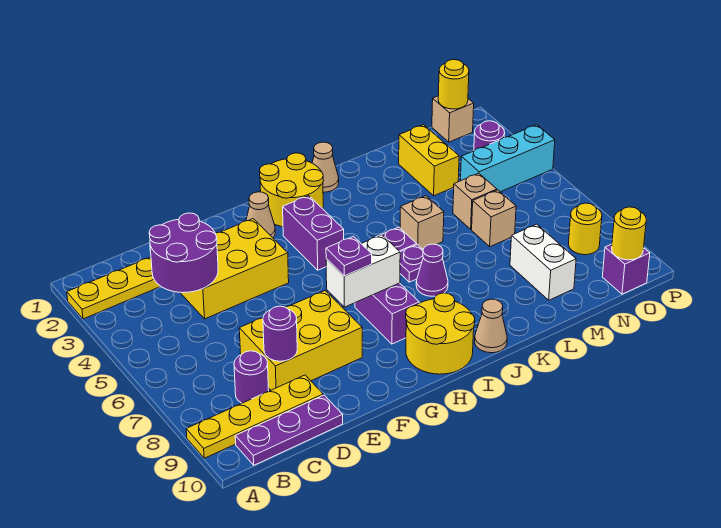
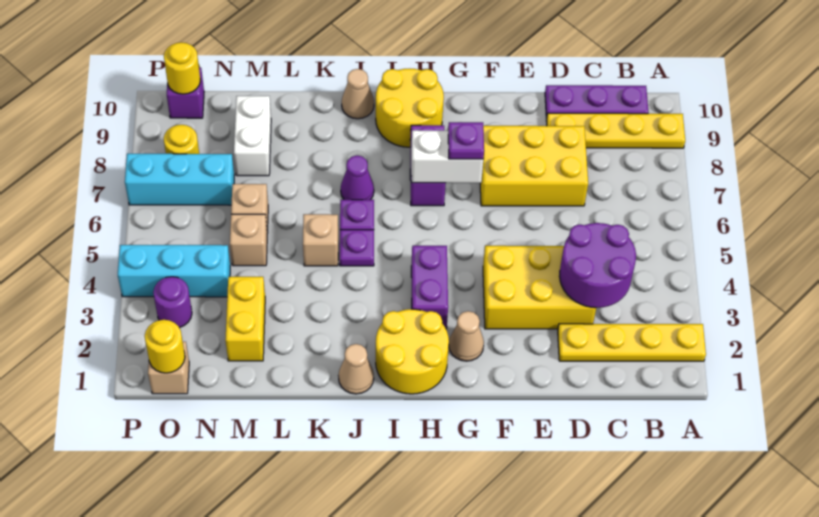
purple round brick C8 level 1 -> none
purple round brick D8 level 2 -> none
none -> cyan brick N7:P7 level 1

